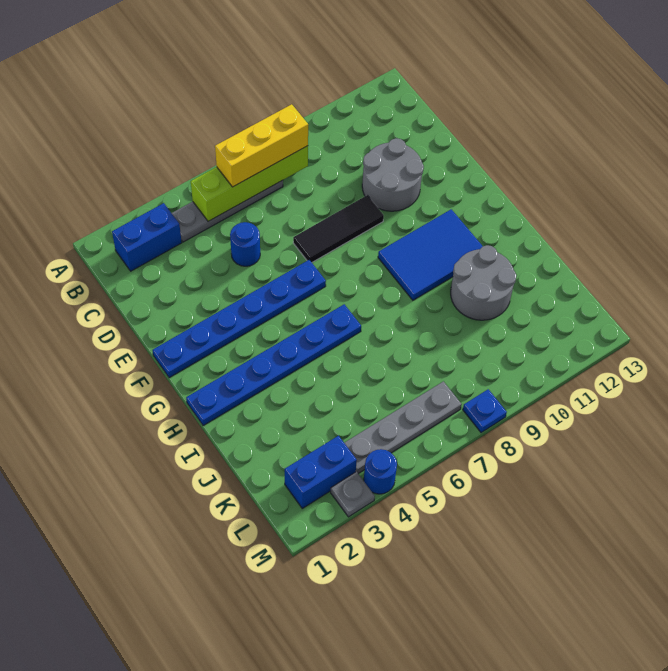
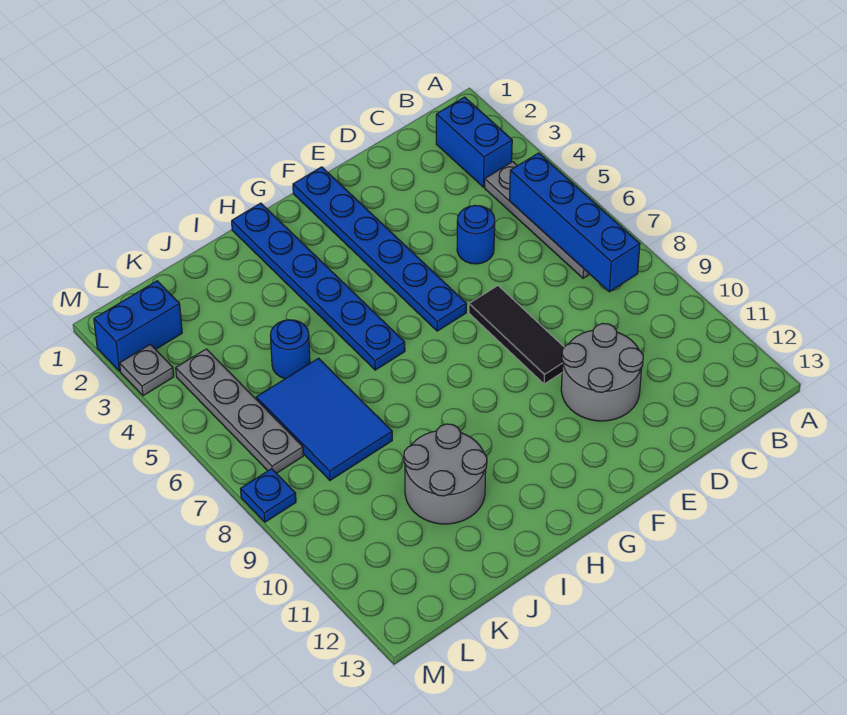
lime brick B5:B8 level 2 -> blue brick B5:B8 level 2
yellow brick B6:B8 level 3 -> none
blue tile G9:H11 level 1 -> blue tile J6:K8 level 1
blue brick L2:L3 level 1 -> blue brick L2:M2 level 1
blue round brick M4 level 1 -> blue round brick J5 level 1

